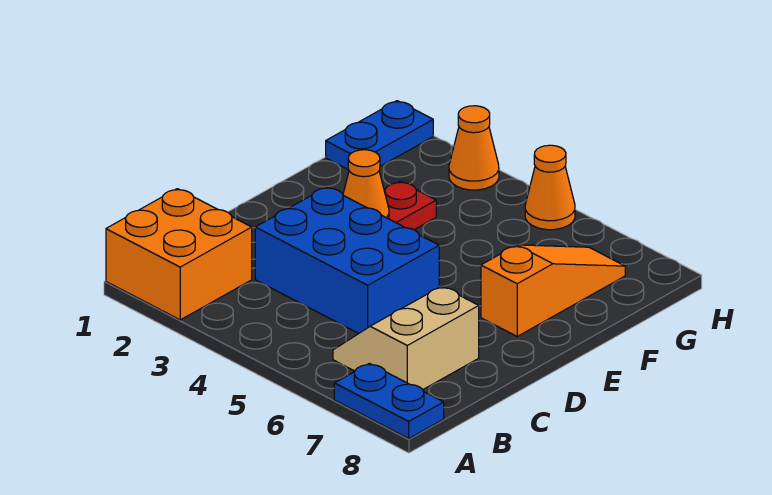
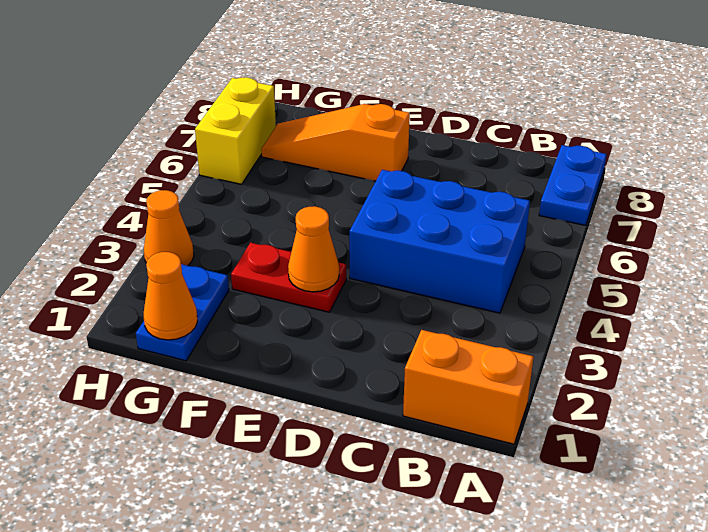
orange brick A1:B2 level 1 -> orange brick A1:B1 level 1
tan slope B6:C7 level 1 top 7 -> none
blue brick C3:D5 level 1 -> blue brick B4:D5 level 1
blue plate G1:H1 level 1 -> blue plate G1:G2 level 1
orange cone H5 level 1 -> orange cone G1 level 2
none -> yellow brick H6:H7 level 1

